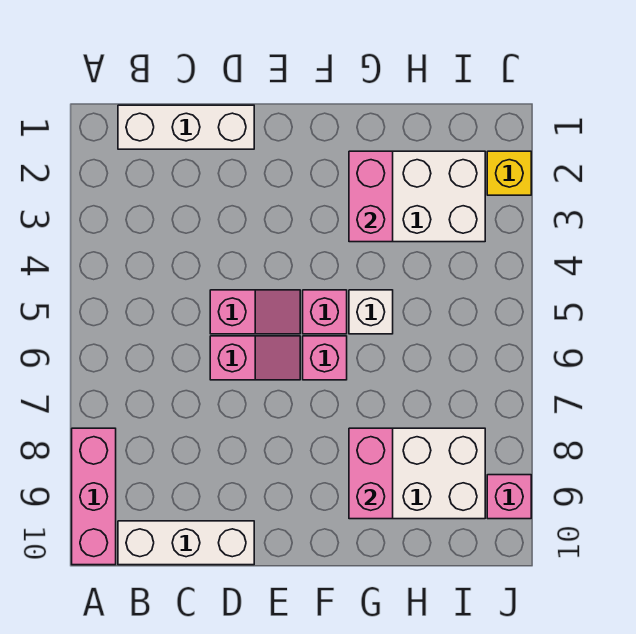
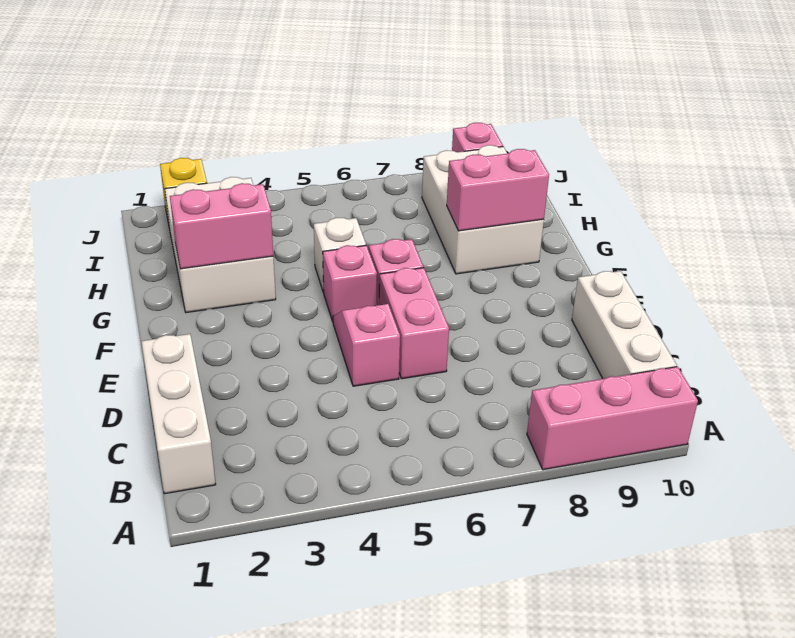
pink slope D6:E6 level 1 top D -> pink brick D6:E6 level 1

